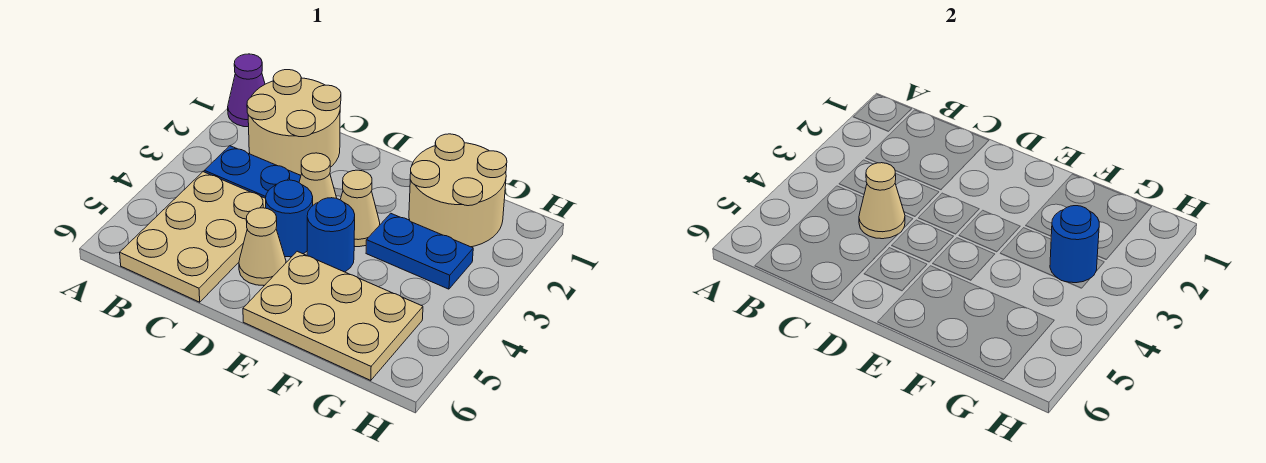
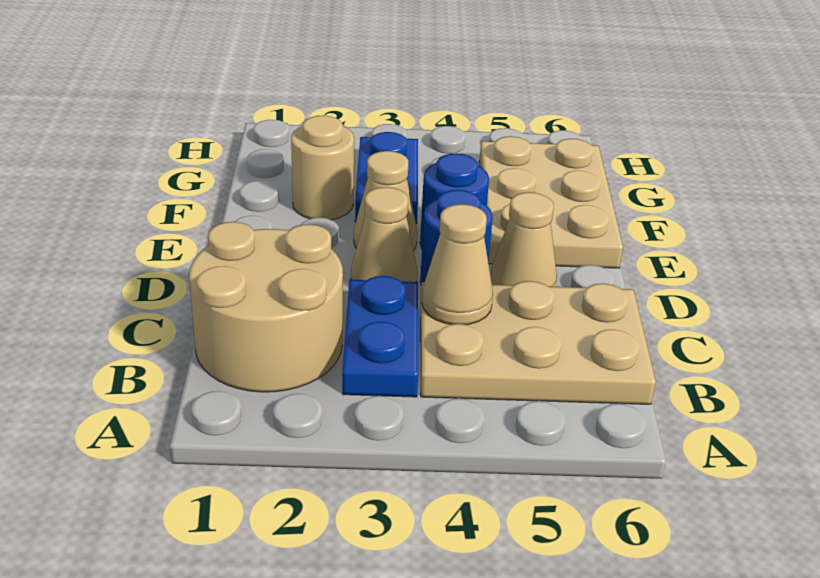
purple cone A1 level 1 -> none
tan round brick F1:G2 level 1 -> tan round brick F2 level 1
blue round brick G3 level 2 -> none

